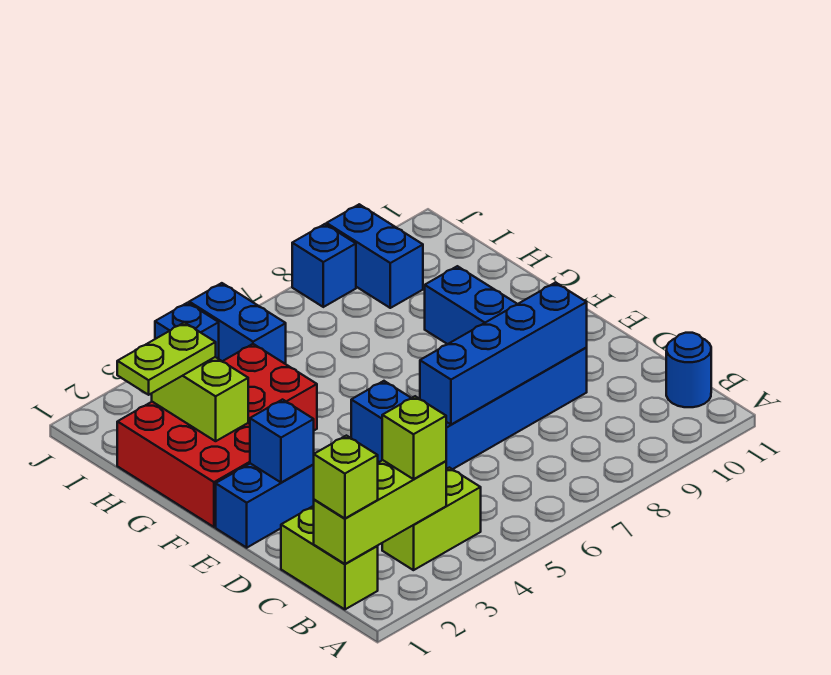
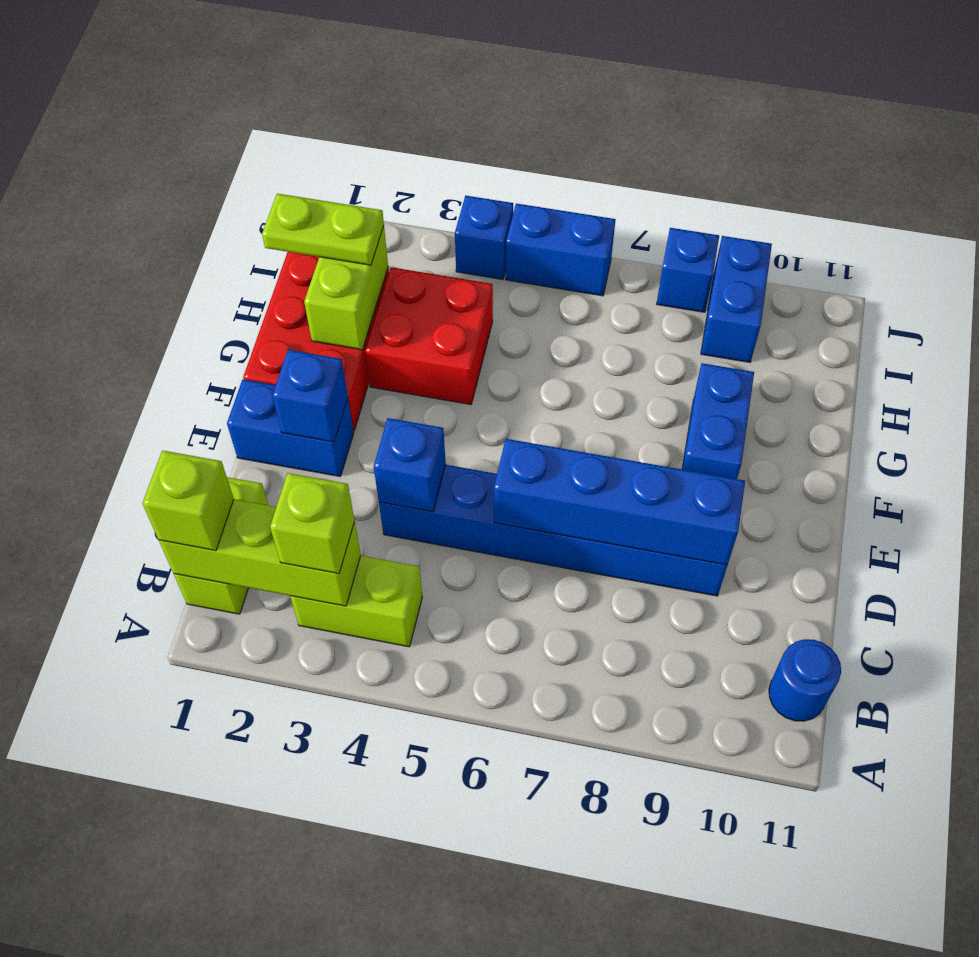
blue brick I5:J5 level 1 -> blue brick J5:J6 level 1

